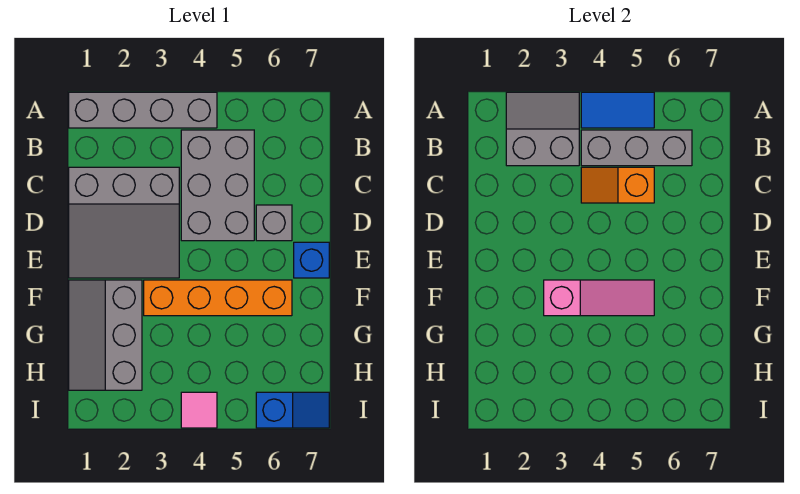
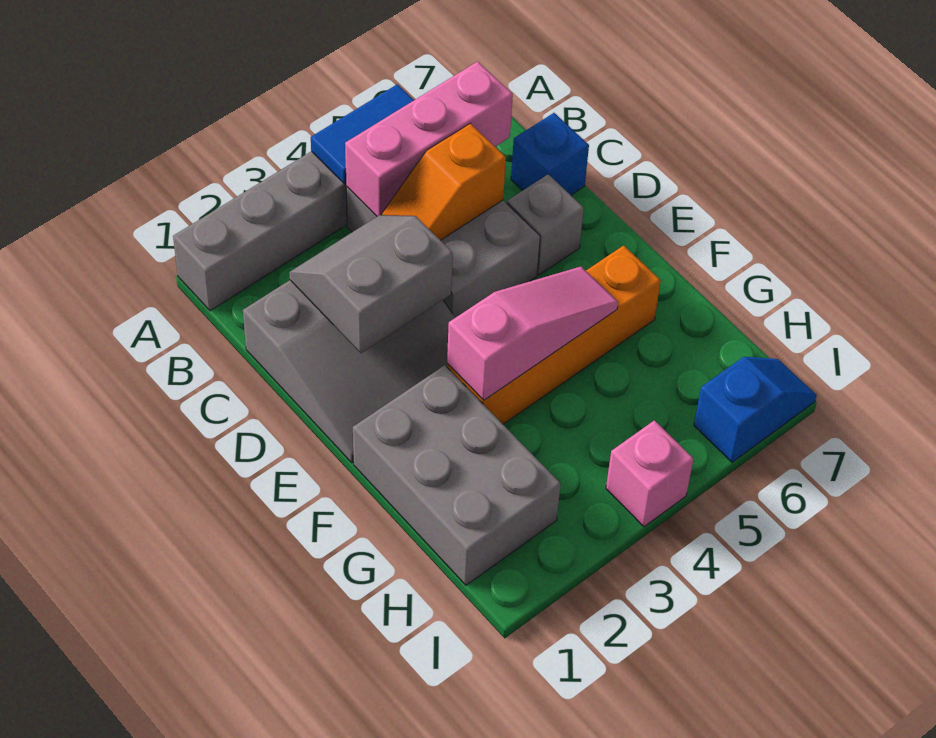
grey slope A2:B3 level 2 top B -> grey slope C2:D3 level 2 top D
grey brick B4:B6 level 2 -> pink brick B4:B6 level 2
blue brick E7 level 1 -> blue brick C7 level 1
grey slope F1:H2 level 1 top 2 -> grey brick F1:H2 level 1
pink tile I4 level 1 -> pink brick I4 level 1

